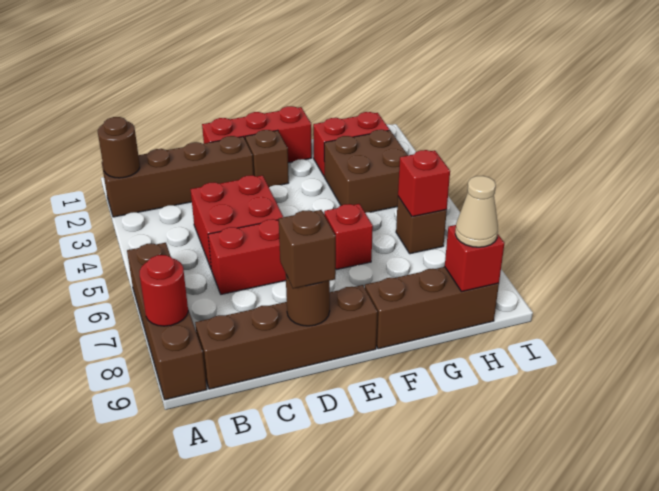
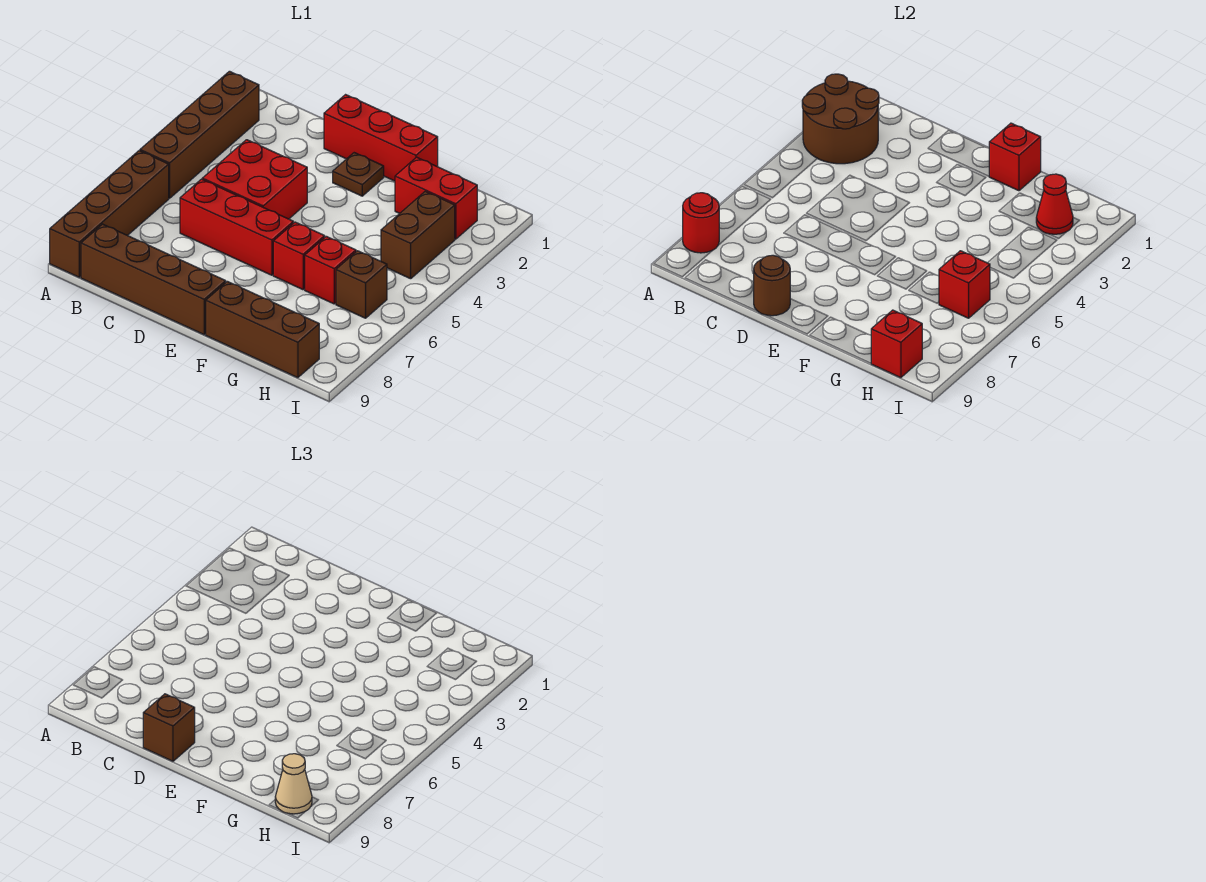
brown brick A2:D2 level 1 -> brown brick A2:A5 level 1
brown round brick A2 level 2 -> brown round brick A2:B3 level 2
brown brick E2 level 1 -> brown plate E2 level 1
none -> red brick F1 level 2
brown brick G3:H4 level 1 -> brown brick H3:H4 level 1
none -> red brick G6 level 1
none -> red cone H2 level 2

